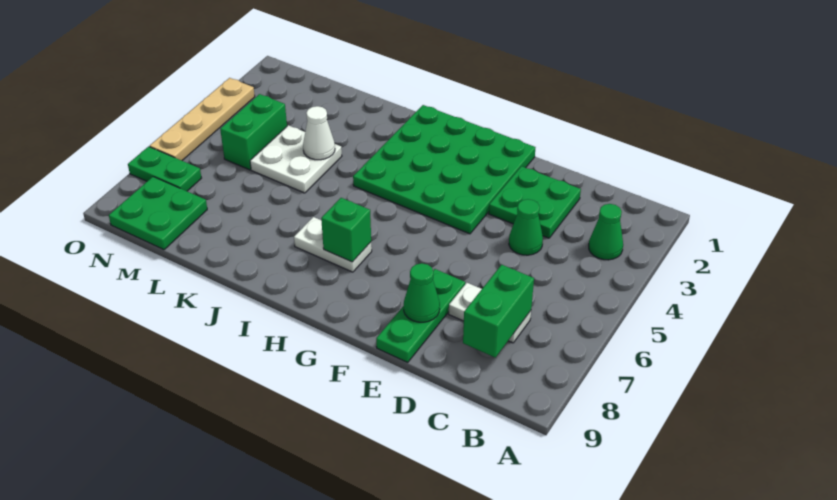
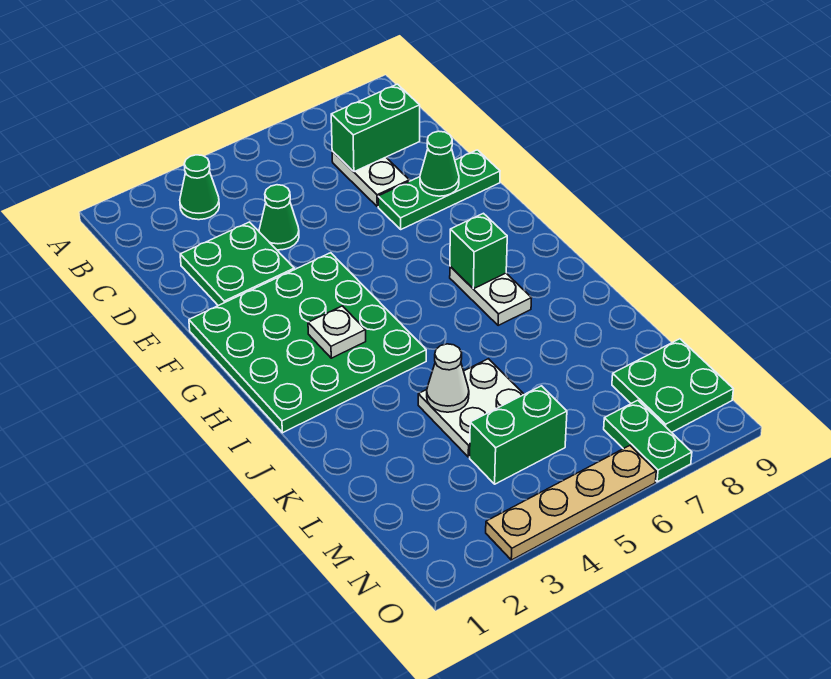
none -> white plate H3 level 2

